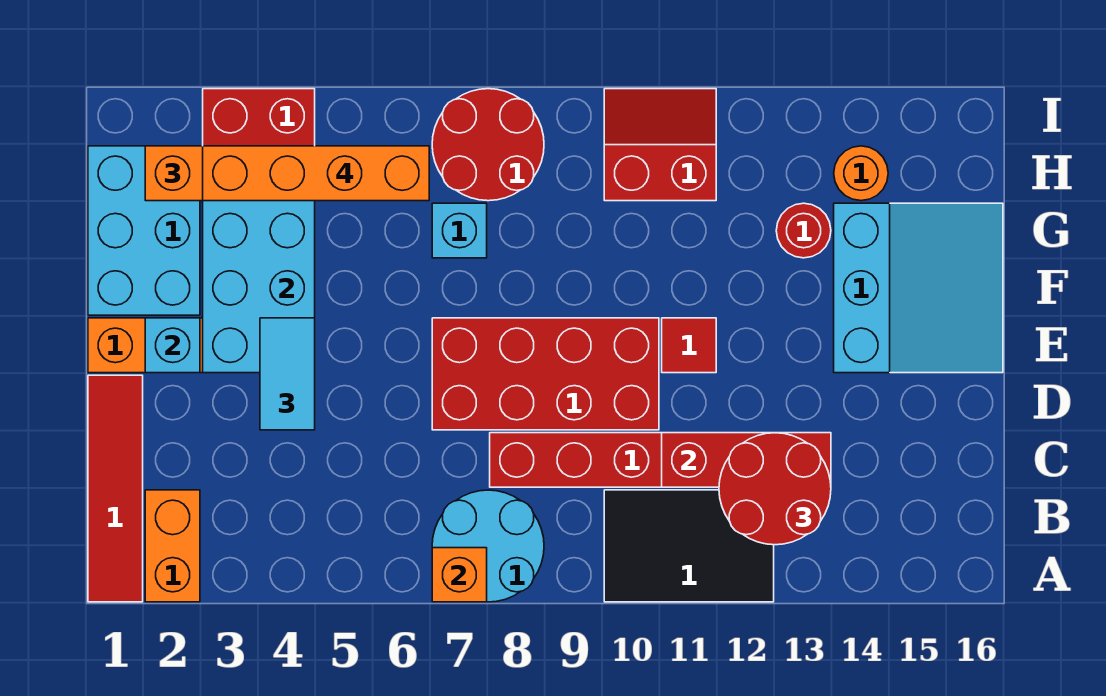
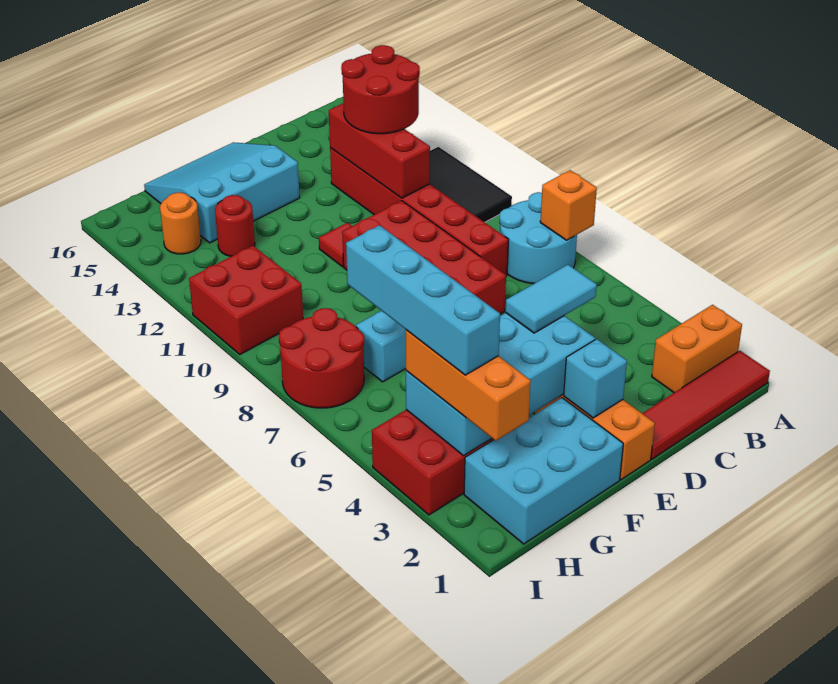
orange brick H3:H6 level 4 -> cyan brick H3:H6 level 4
red slope H10:I11 level 1 top H -> red brick H10:I11 level 1

